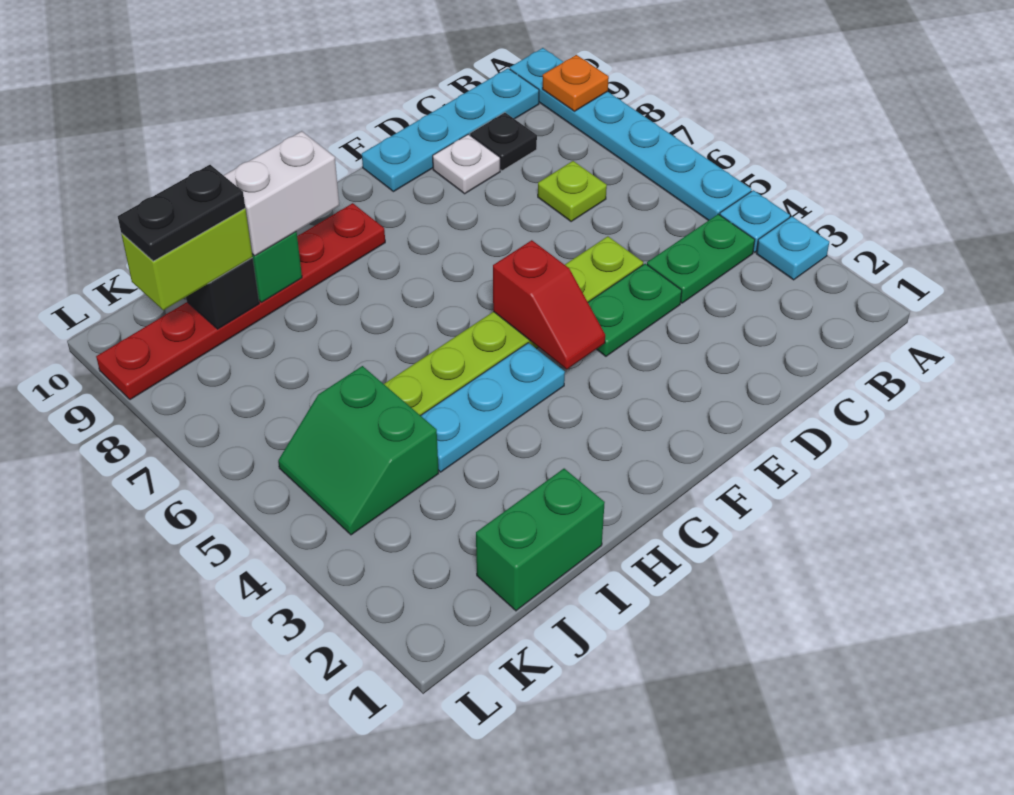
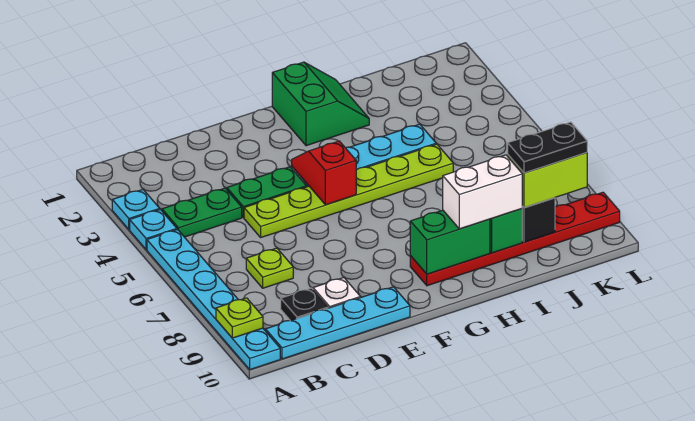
orange plate A9 level 2 -> lime plate A9 level 2
green brick I1:J1 level 1 -> green brick G9:H9 level 2
green slope J4:K5 level 1 top J -> green slope G1:H2 level 1 top G

